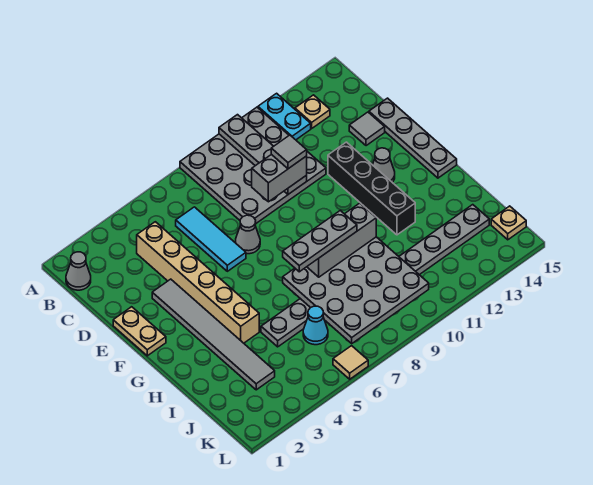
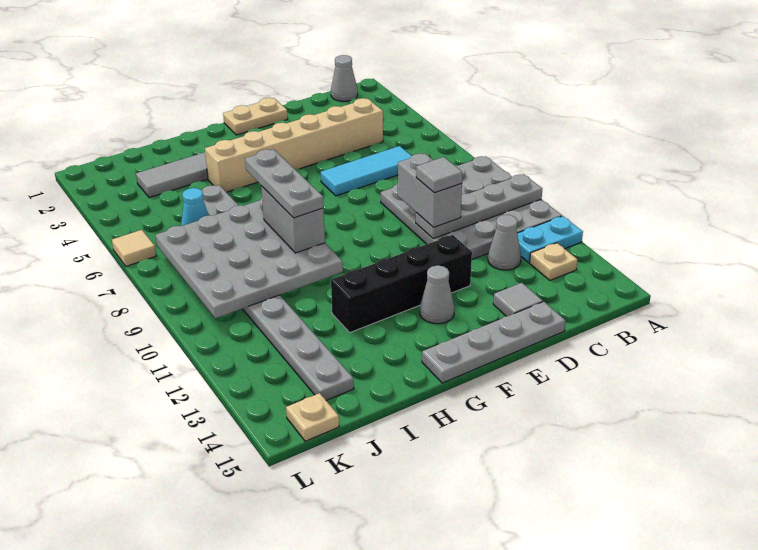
grey cone E7 level 1 -> grey cone C12 level 1
grey brick H8:H10 level 3 -> grey brick H8:H9 level 3

